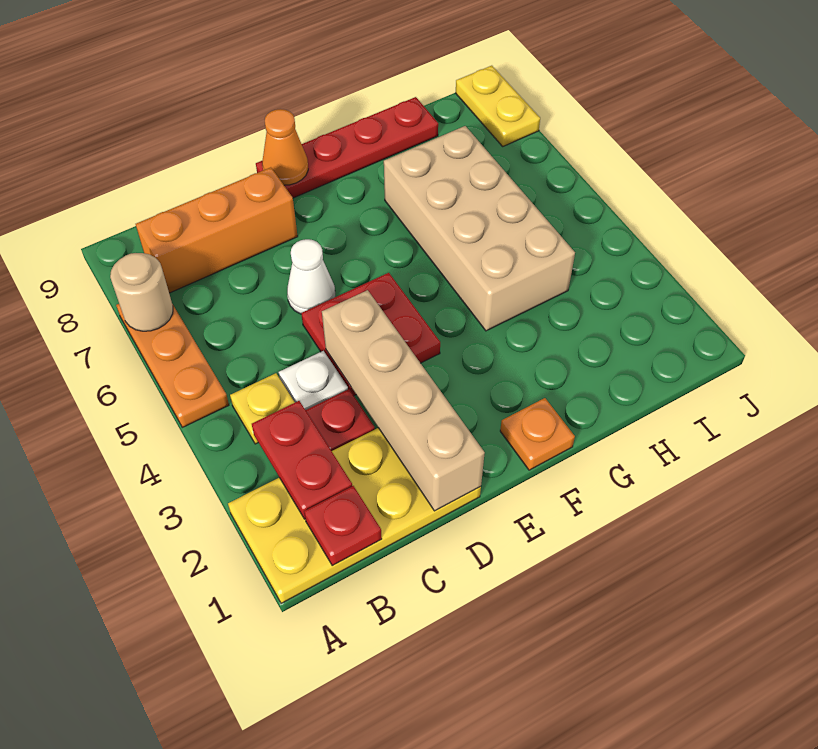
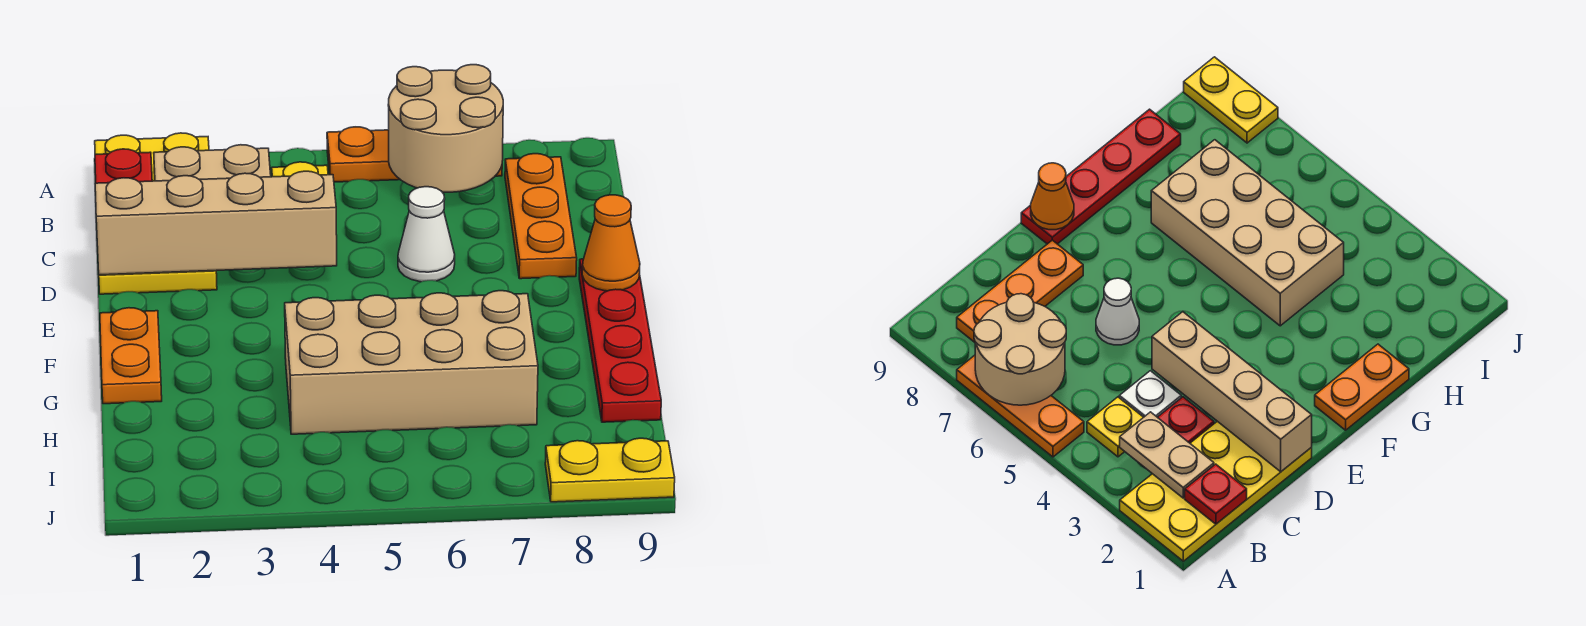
tan round brick A7 level 2 -> tan round brick A6:B7 level 2
red plate B2:B3 level 2 -> tan plate B2:B3 level 2
orange brick B8:D8 level 1 -> orange plate B8:D8 level 1
red plate D4:E5 level 1 -> none
orange plate F1 level 1 -> orange plate F1:G1 level 1

